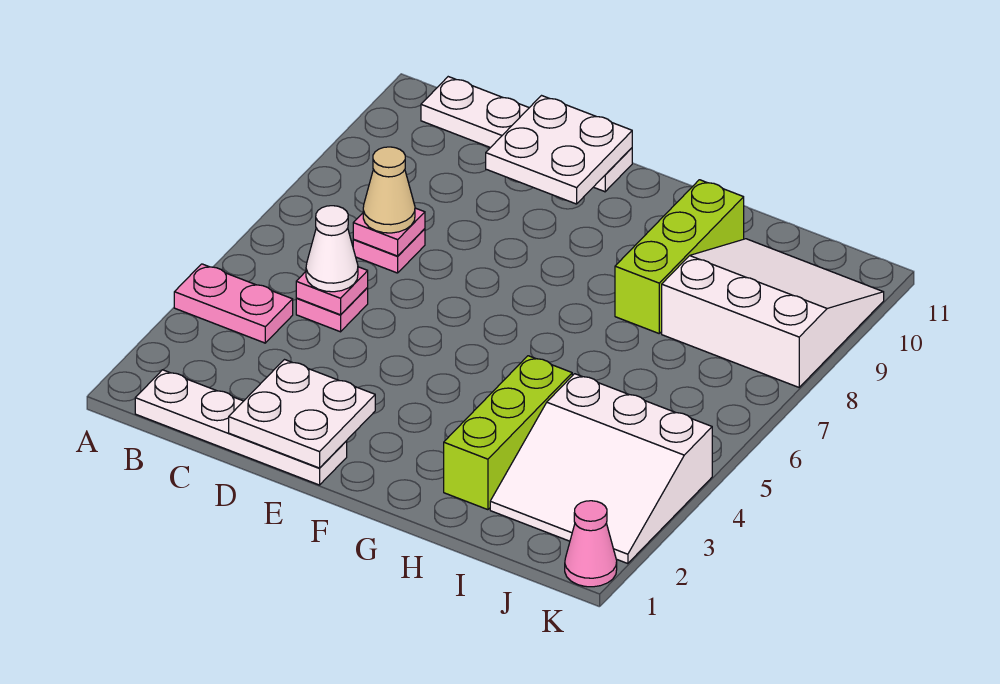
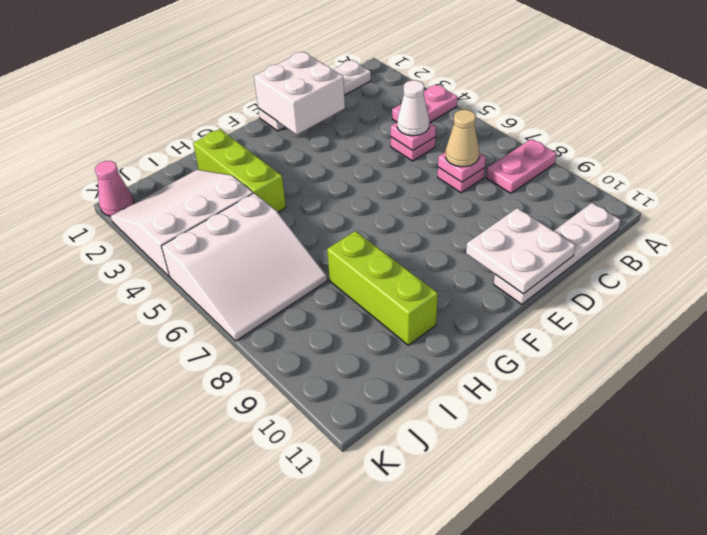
none -> pink plate A8:B8 level 1
white plate D1:E2 level 2 -> white brick D1:E2 level 2
white slope I8:K10 level 1 top 8 -> white slope I5:K7 level 1 top 5

